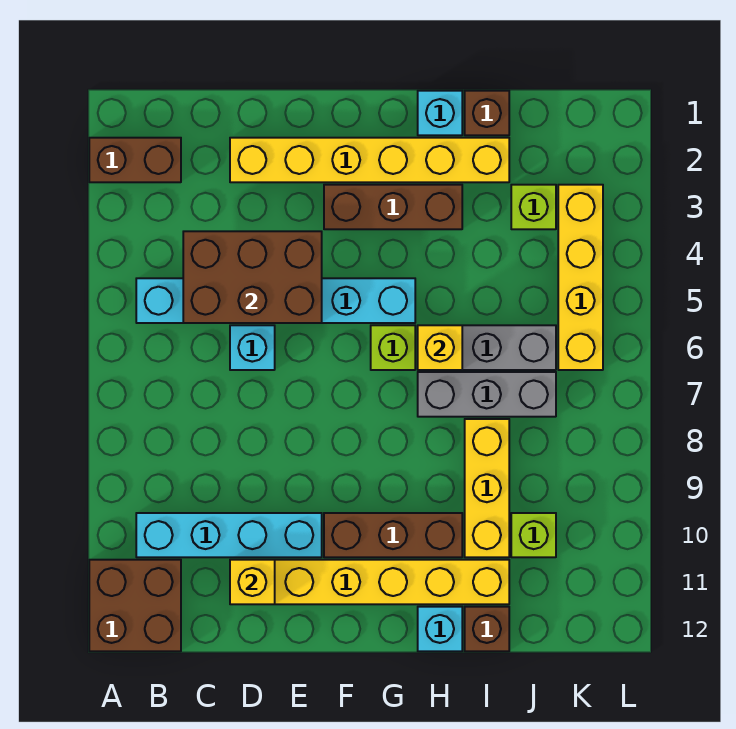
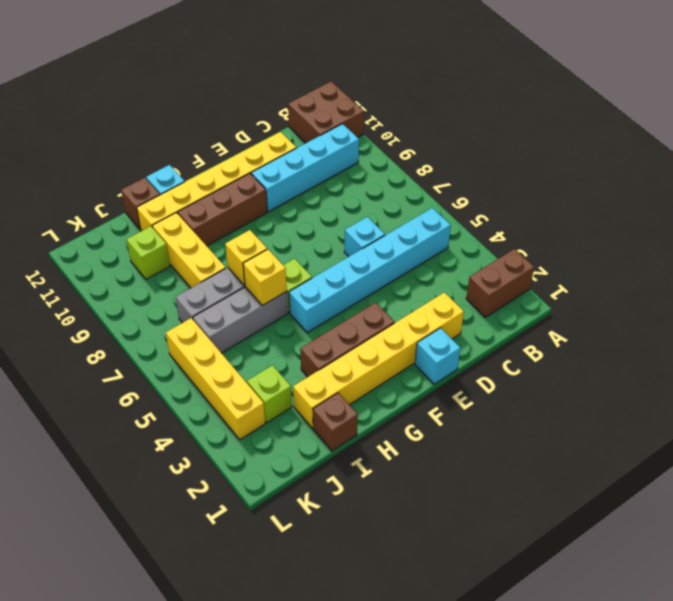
brown brick C4:E5 level 2 -> none
yellow brick D11 level 2 -> yellow brick H7 level 2
cyan brick H1 level 1 -> cyan brick E1 level 1

